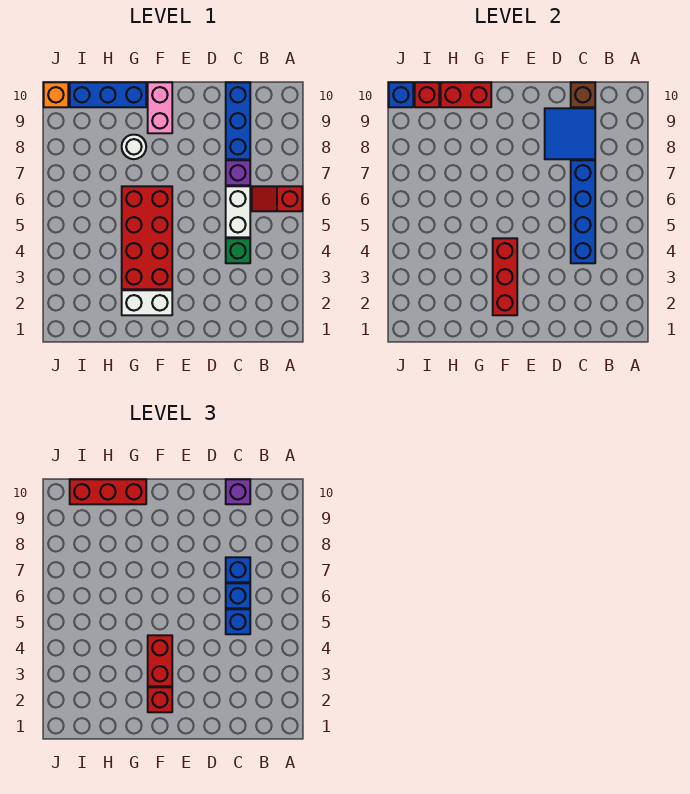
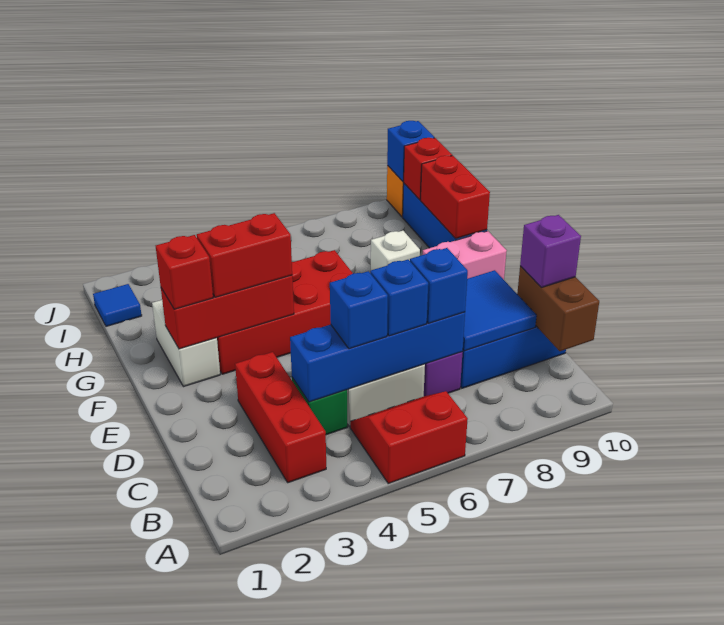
red slope A6:B6 level 1 top A -> red slope A5:B6 level 1 top A
brown brick C10 level 2 -> brown brick B10:C10 level 2
white round brick G8 level 1 -> white brick G8 level 1
red brick G10:I10 level 3 -> red brick B3:D3 level 1
none -> blue tile I1 level 1

